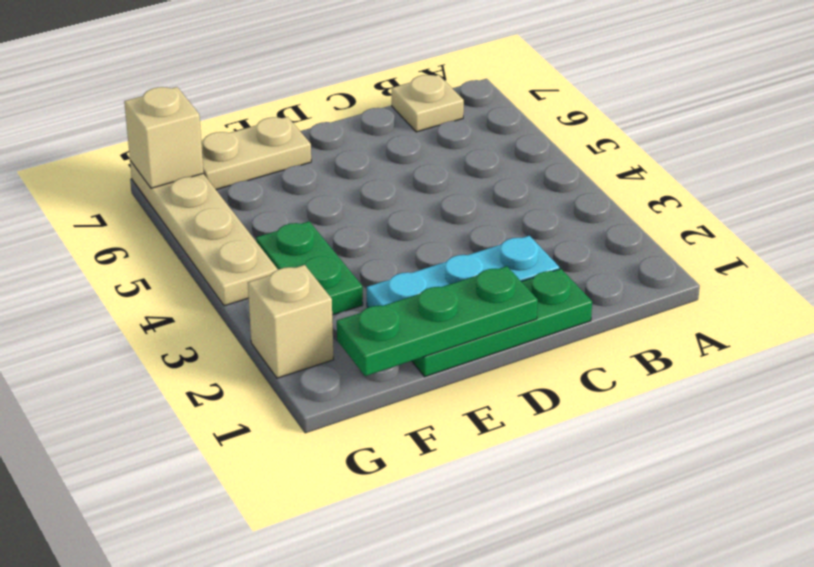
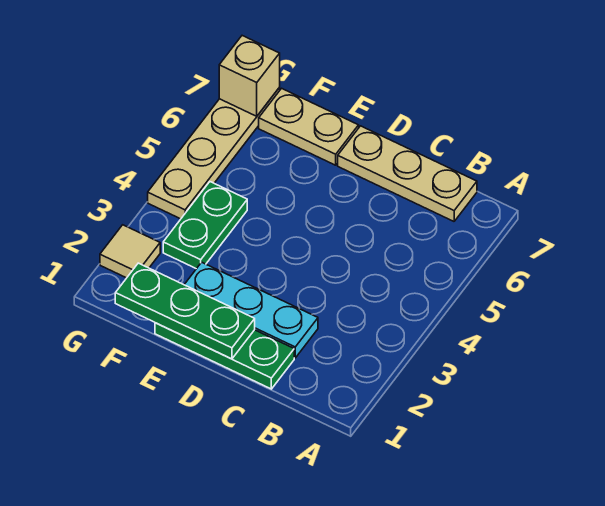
tan plate B7 level 1 -> tan plate B7:D7 level 1
tan brick G2 level 1 -> tan tile G2 level 1

